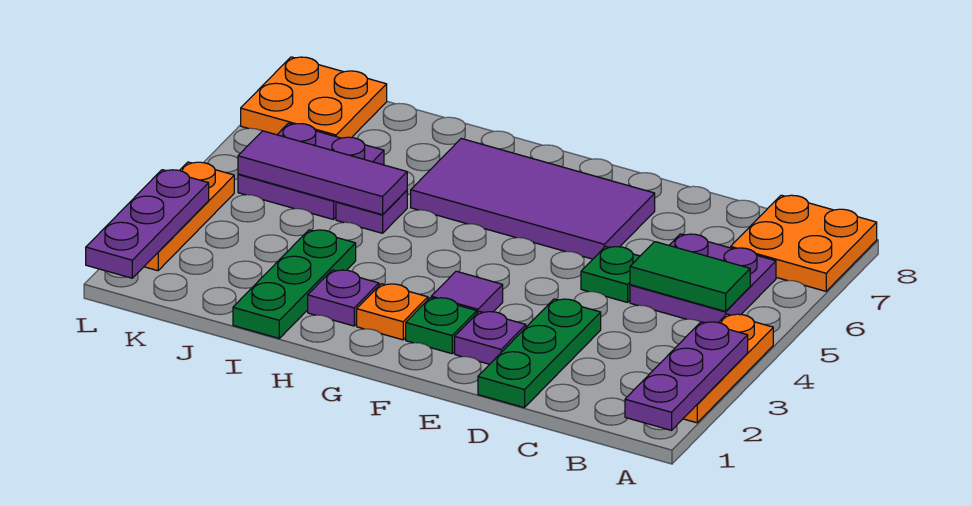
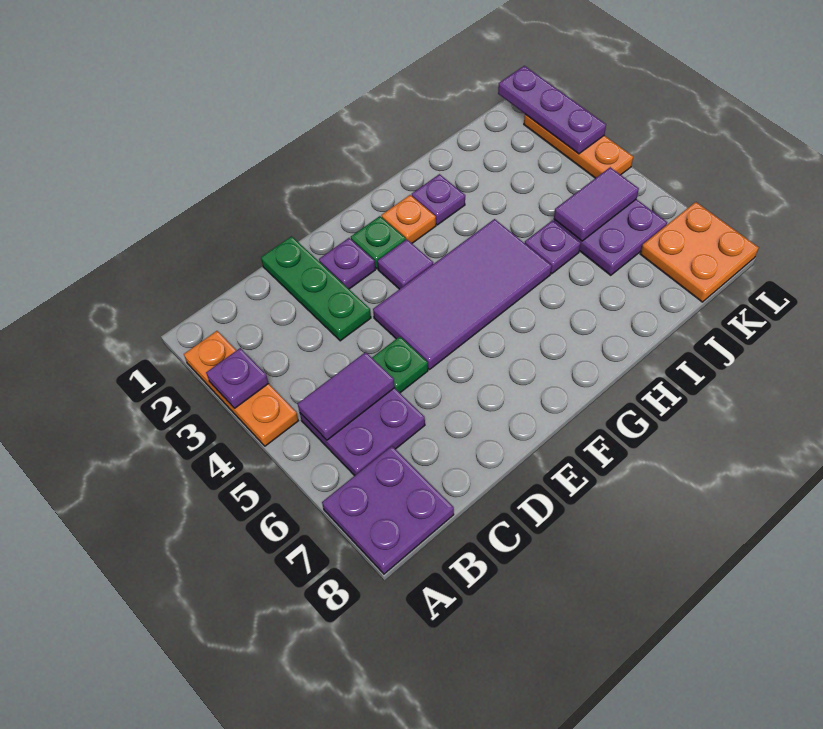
purple plate A1:A3 level 2 -> purple plate A3 level 2
orange plate A7:B8 level 1 -> purple plate A7:B8 level 1
green tile B5:C5 level 2 -> purple tile B5:C5 level 2
purple tile E6:H7 level 1 -> purple tile E4:H5 level 1
green plate I1:I3 level 1 -> none
purple tile I5:K5 level 2 -> purple tile J5:K5 level 2

